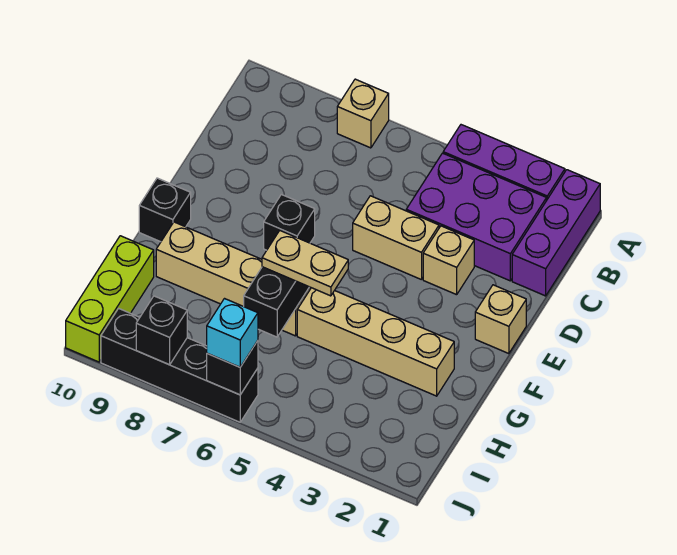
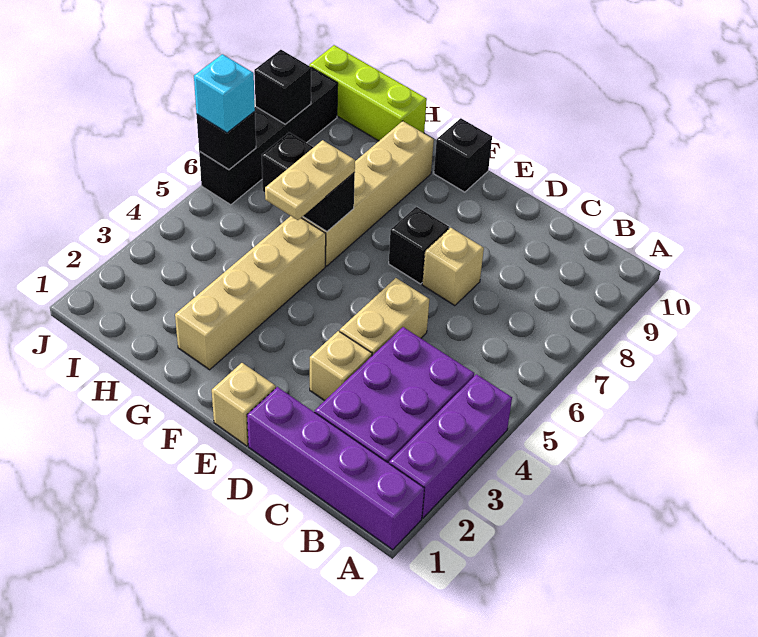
purple brick A1:C1 level 1 -> purple brick A1:D1 level 1
tan brick A7 level 1 -> tan brick D7 level 1

